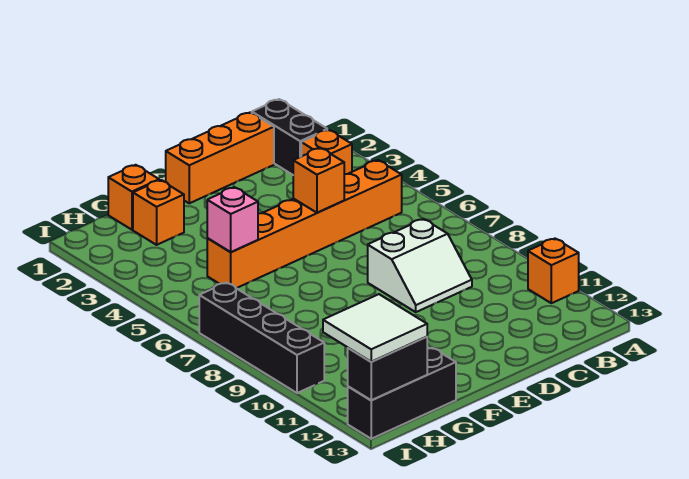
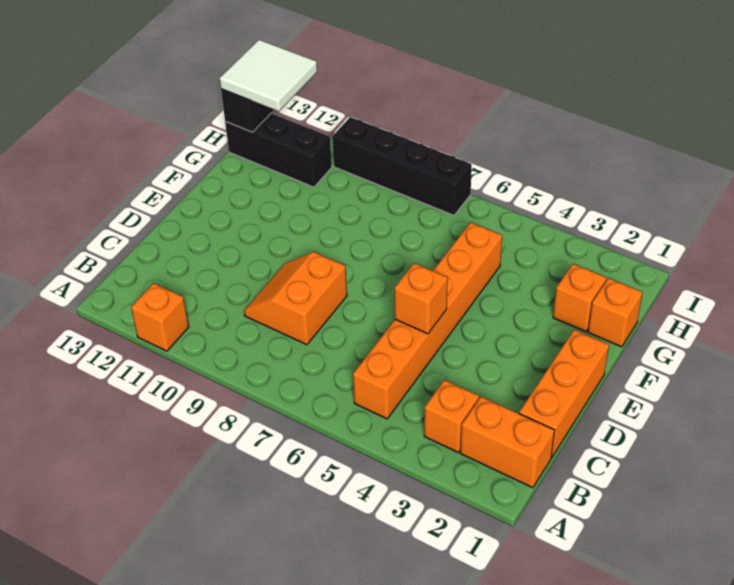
black brick B1:B2 level 1 -> orange brick B1:B2 level 1
white slope C8:D9 level 1 top 8 -> orange slope C8:D9 level 1 top 8
pink brick G5 level 2 -> none
black brick G13:I13 level 1 -> black brick H11:H13 level 1

